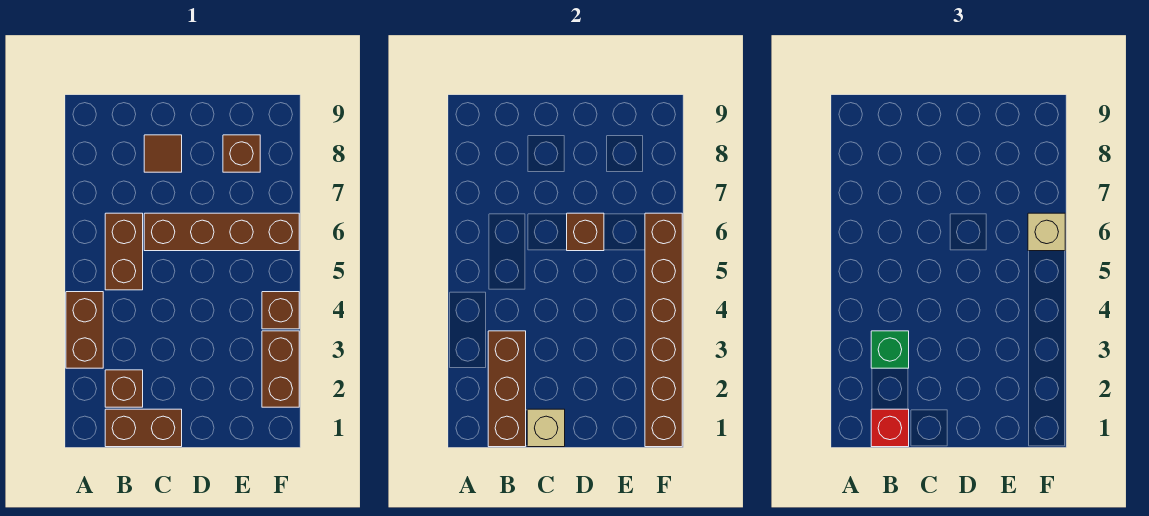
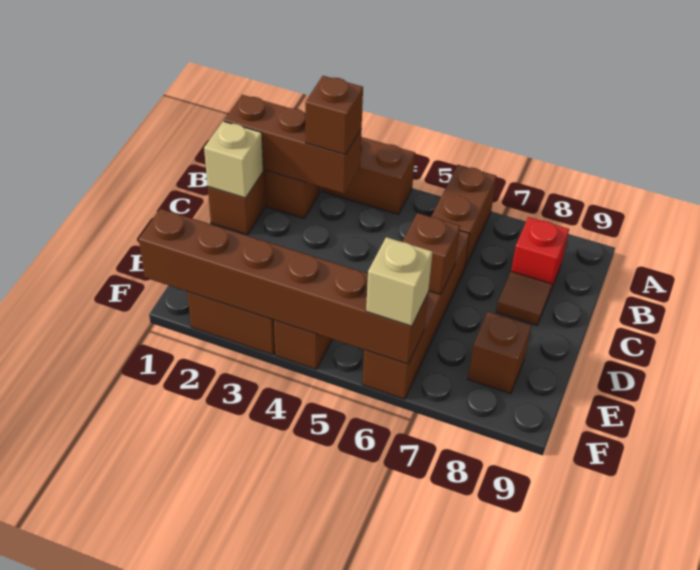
red brick B1 level 3 -> red brick B8 level 1
green brick B3 level 3 -> brown brick B3 level 3
brown brick B5:B6 level 1 -> brown brick A6:B6 level 1

